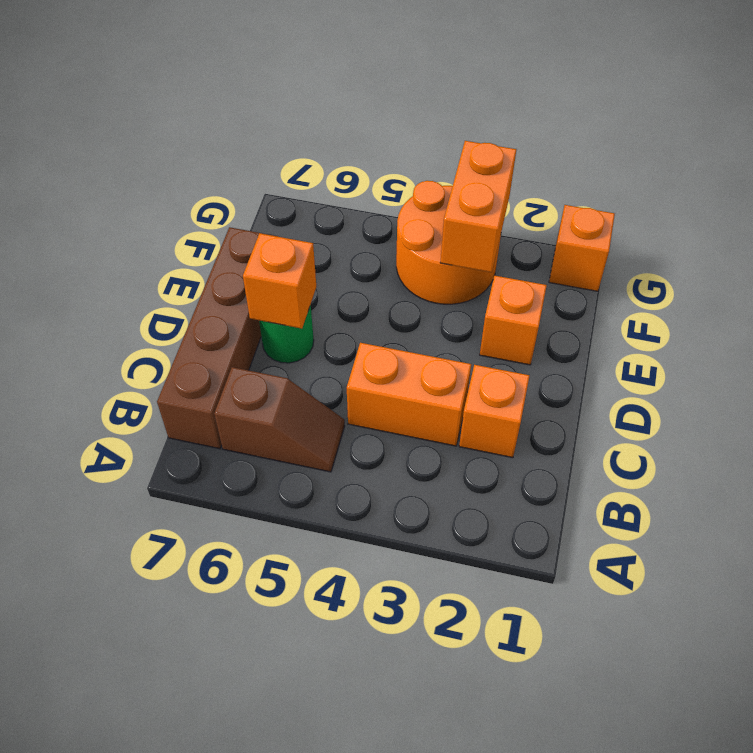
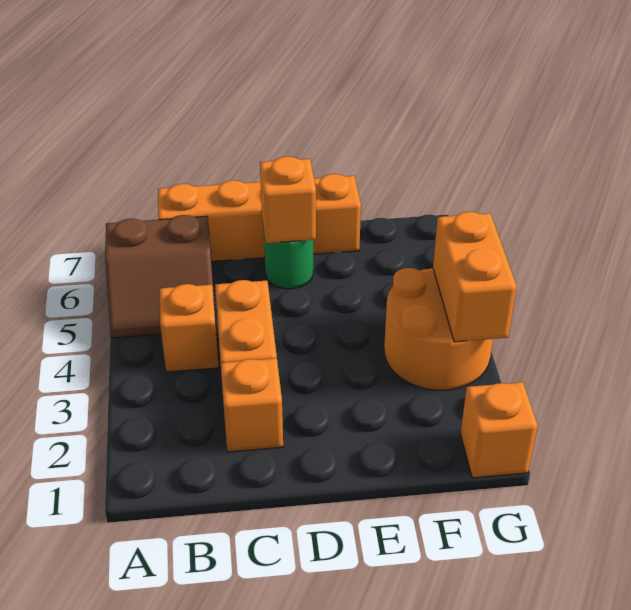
brown slope B5:B6 level 1 top 6 -> brown slope A5:B6 level 1 top 6
brown brick B7:E7 level 1 -> orange brick B7:E7 level 1
orange brick E2 level 1 -> orange brick B4 level 1
orange brick F3:G3 level 2 -> orange brick G3:G4 level 2

